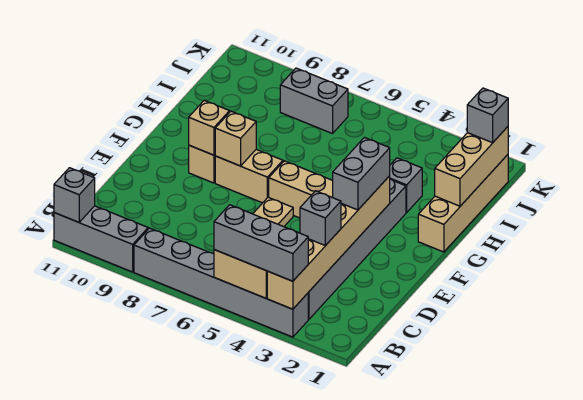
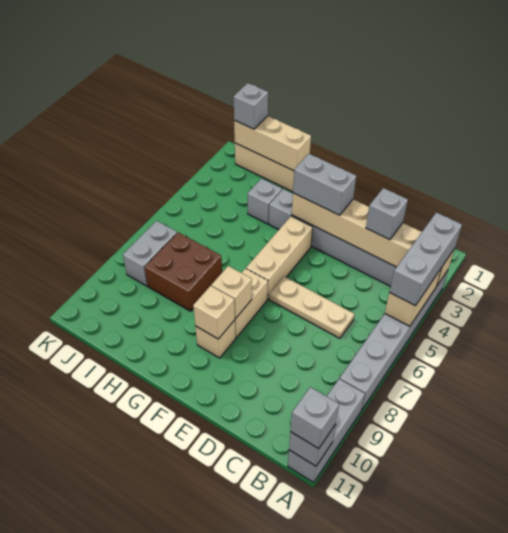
none -> grey brick A11 level 3
none -> brown brick H7:I8 level 1

